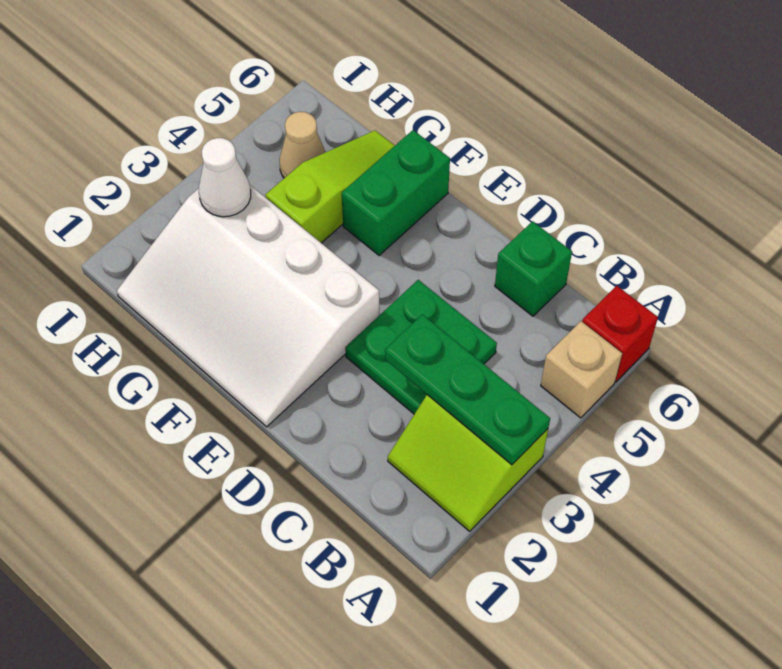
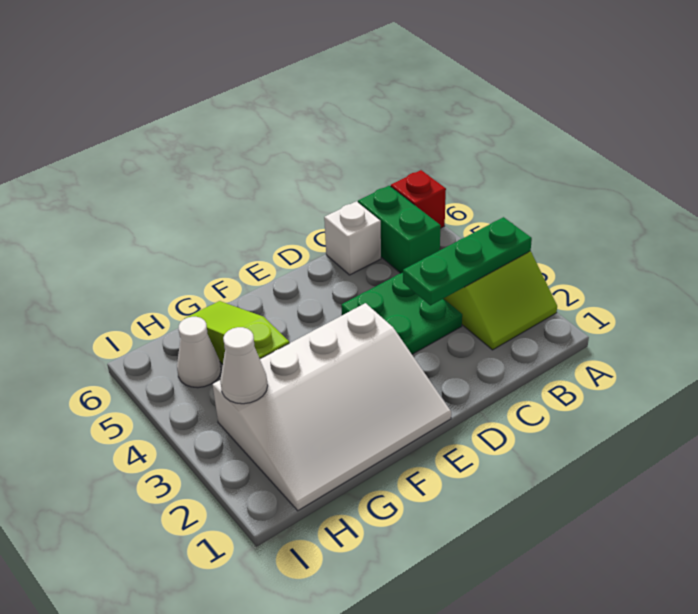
tan brick A5 level 1 -> none
green brick C6 level 1 -> white brick C6 level 1
green brick F5:F6 level 1 -> green brick B5:B6 level 1
tan cone H5 level 1 -> white cone H5 level 1

